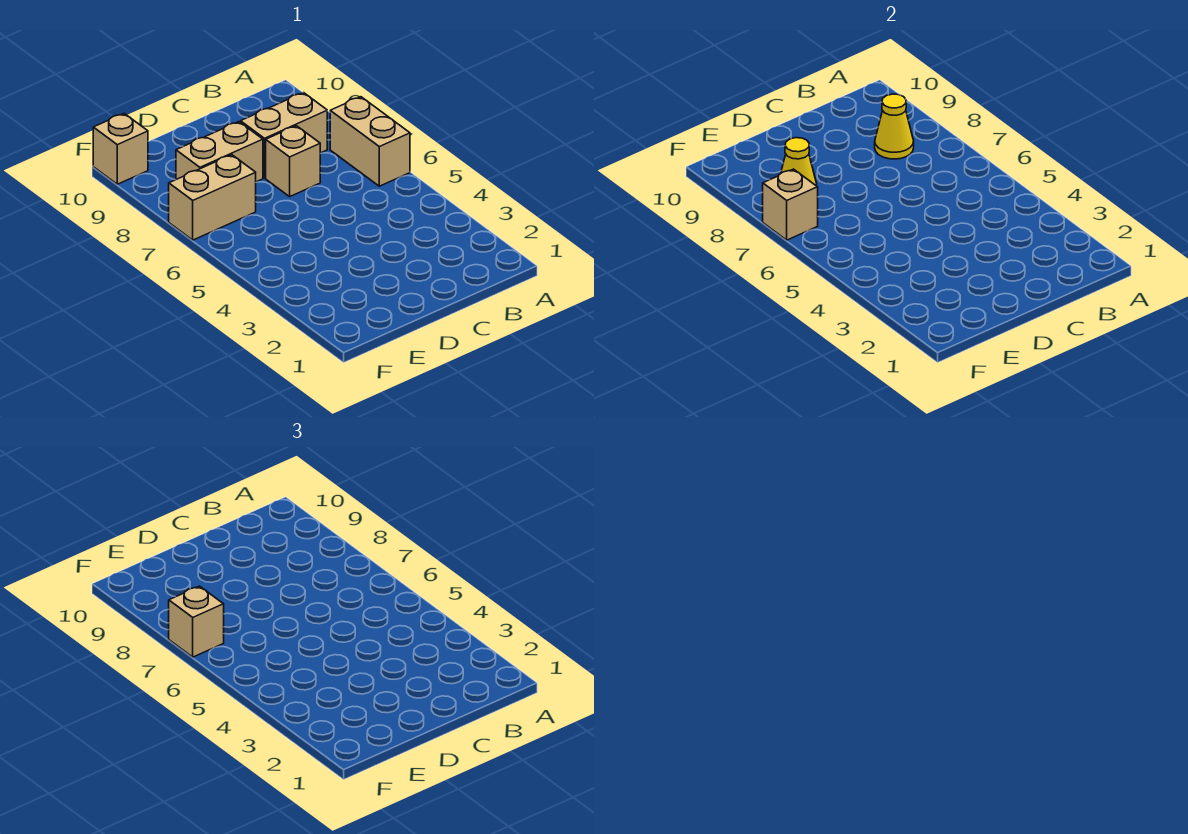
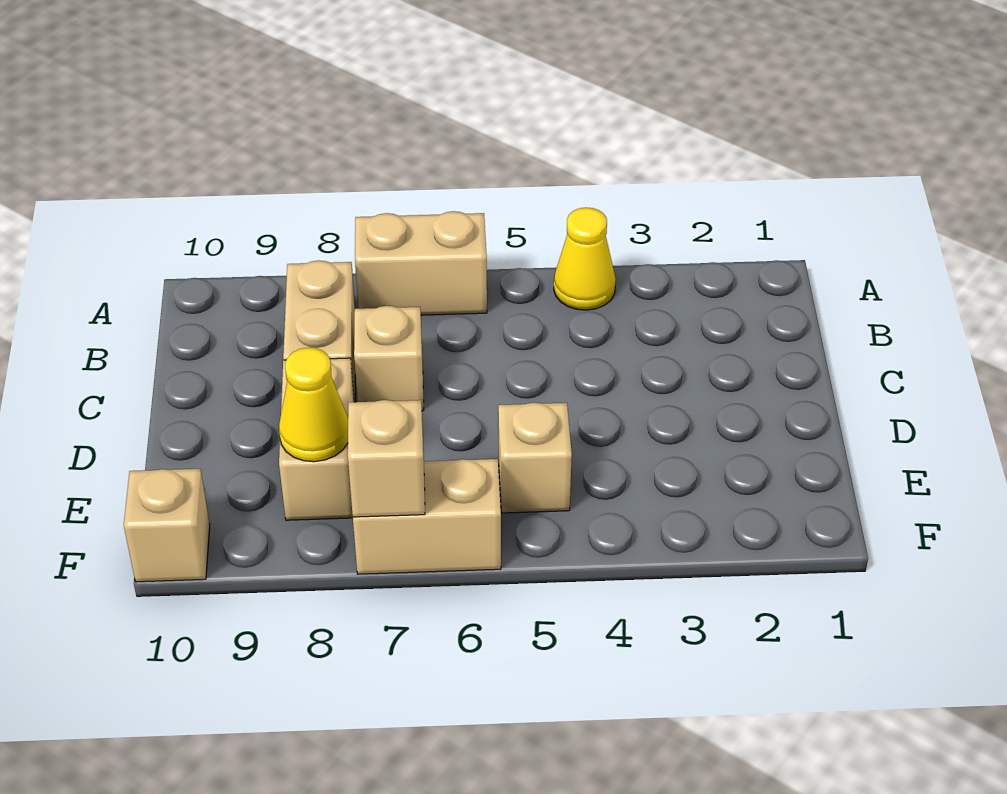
yellow cone B8 level 2 -> yellow cone A4 level 1
tan brick E7:F7 level 1 -> tan brick F6:F7 level 1
tan brick F7 level 3 -> tan brick E5 level 1

